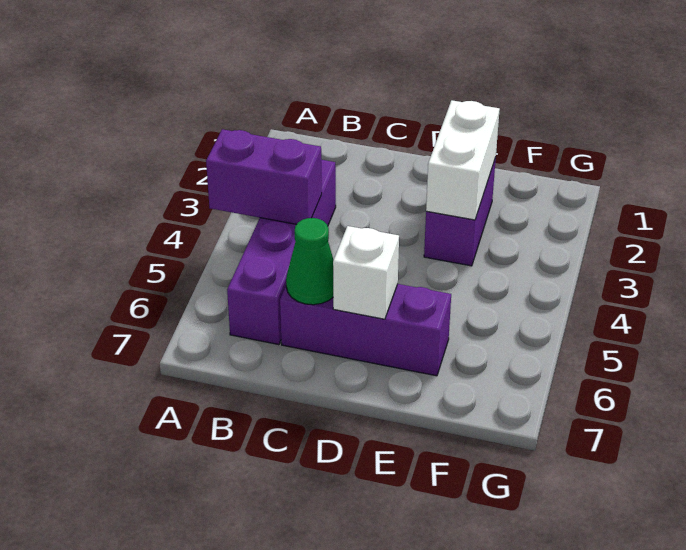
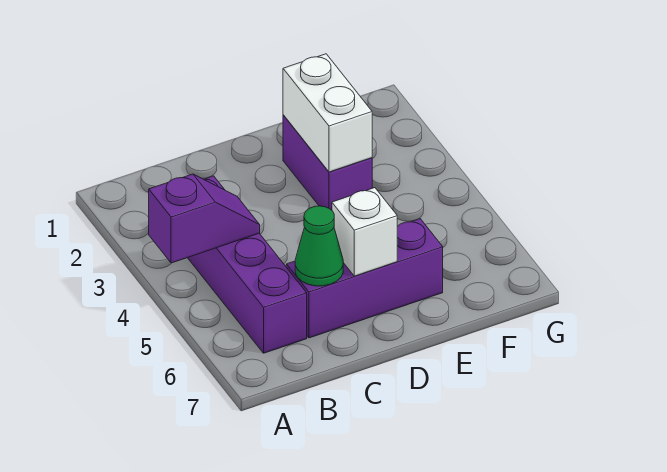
purple brick A4:B4 level 2 -> purple slope A4:B4 level 2 top A

